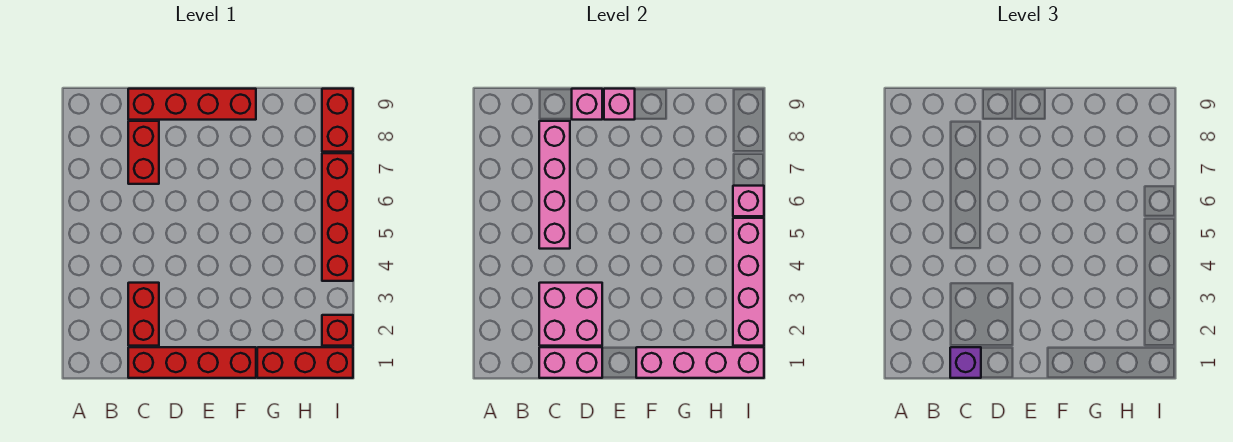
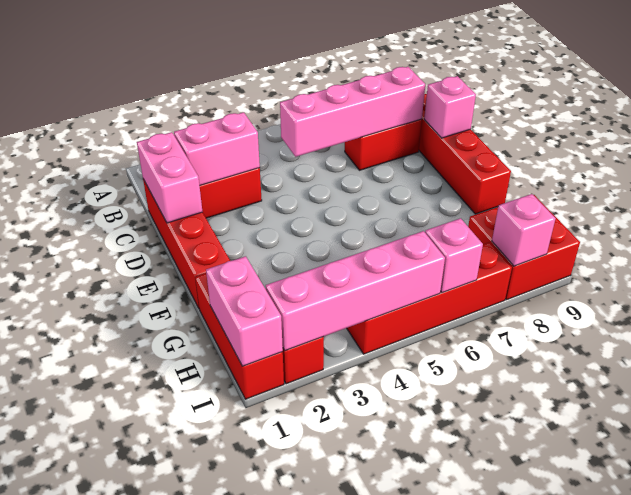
purple brick C1 level 3 -> none
pink brick C2:D3 level 2 -> pink brick C2:C3 level 2
pink brick E9 level 2 -> pink brick I8 level 2
pink brick F1:I1 level 2 -> pink brick H1:I1 level 2
red brick I8:I9 level 1 -> red brick H8:I9 level 1

